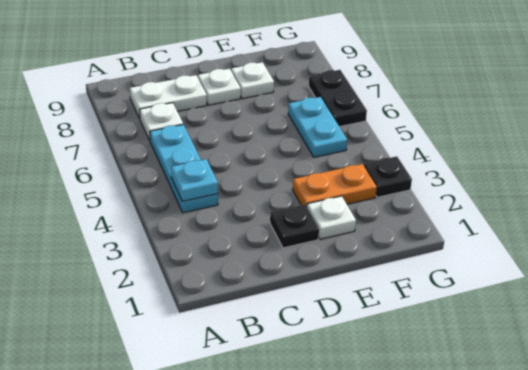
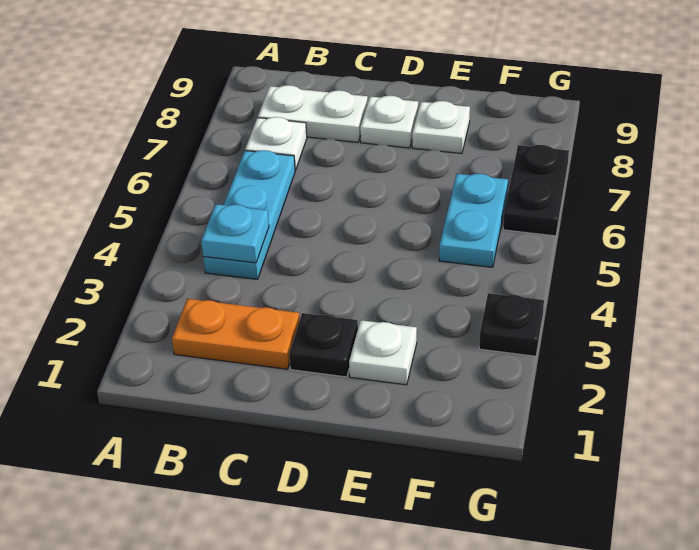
orange plate E3:F3 level 1 -> orange plate B2:C2 level 1

